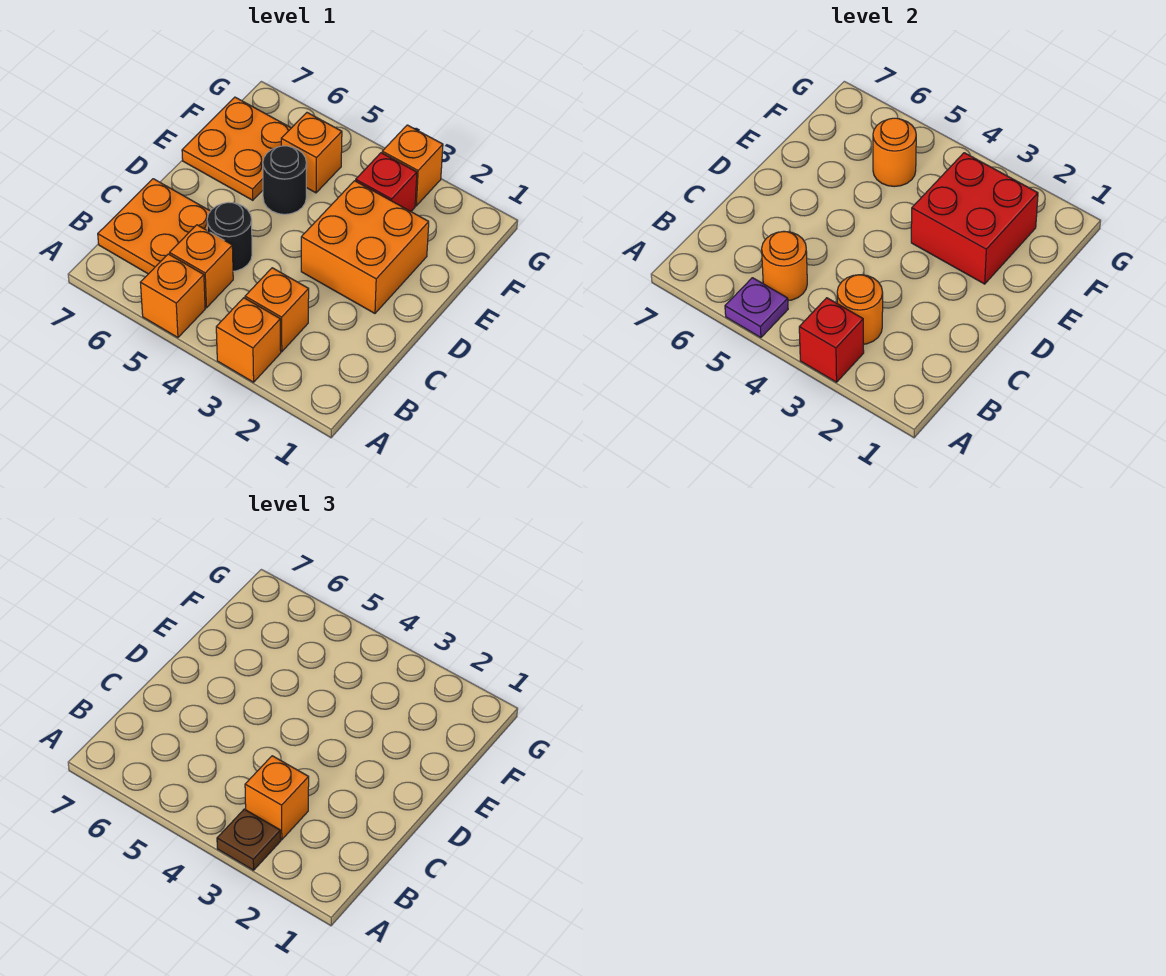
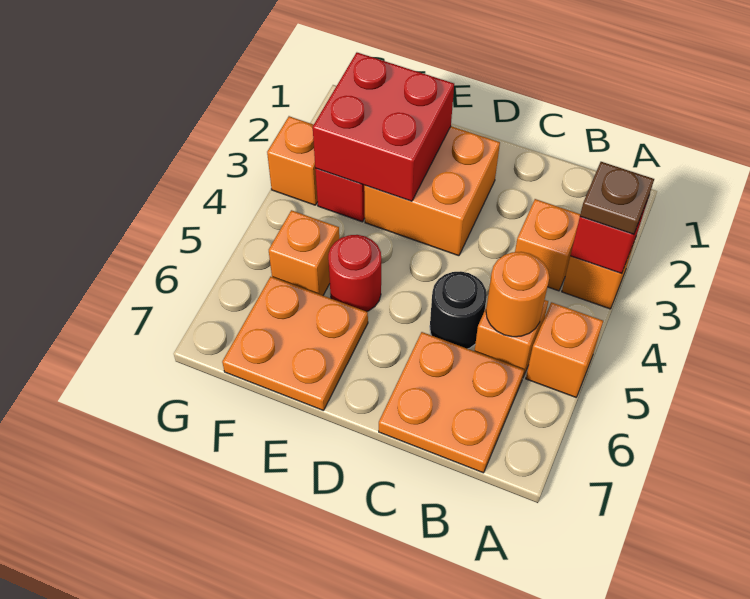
purple plate A5 level 2 -> none
orange round brick B3 level 2 -> none
orange brick B3 level 3 -> none
black round brick E5 level 1 -> red round brick E5 level 1
orange round brick F5 level 2 -> none

